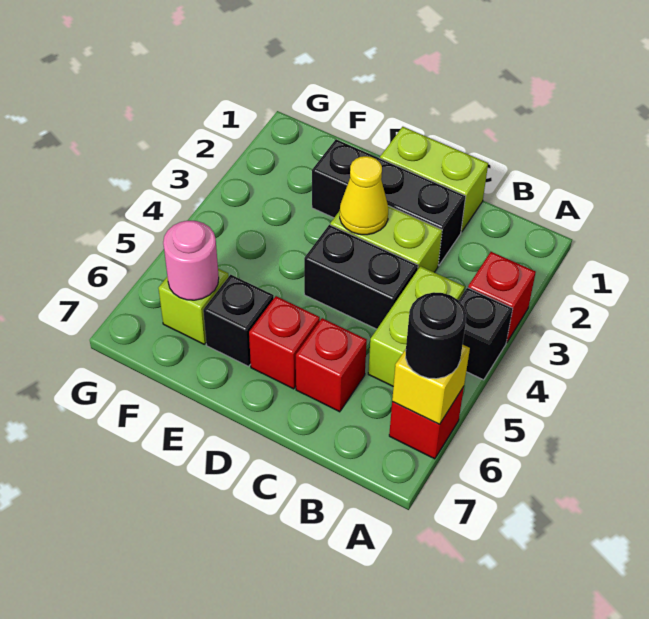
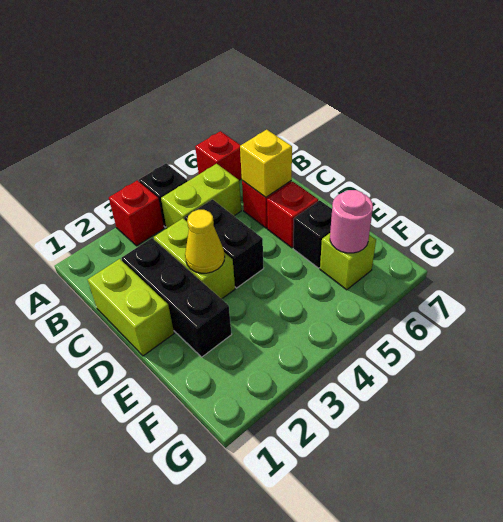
yellow brick A6 level 2 -> yellow brick C6 level 2
black round brick A6 level 3 -> none

